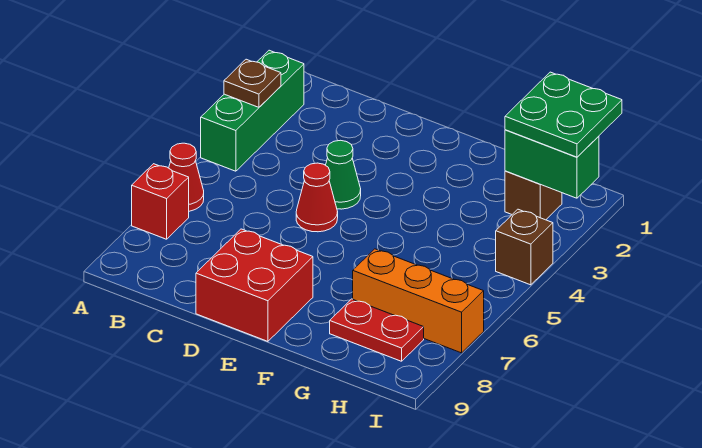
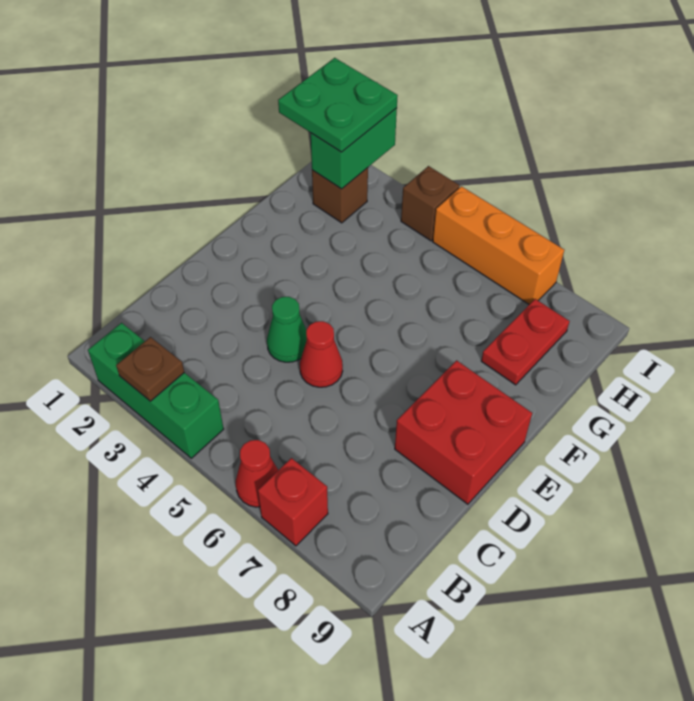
orange brick G7:I7 level 1 -> orange brick I5:I7 level 1

